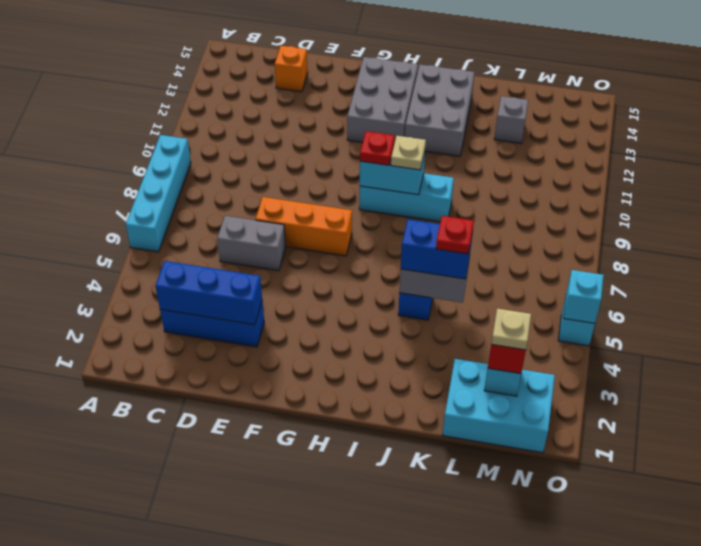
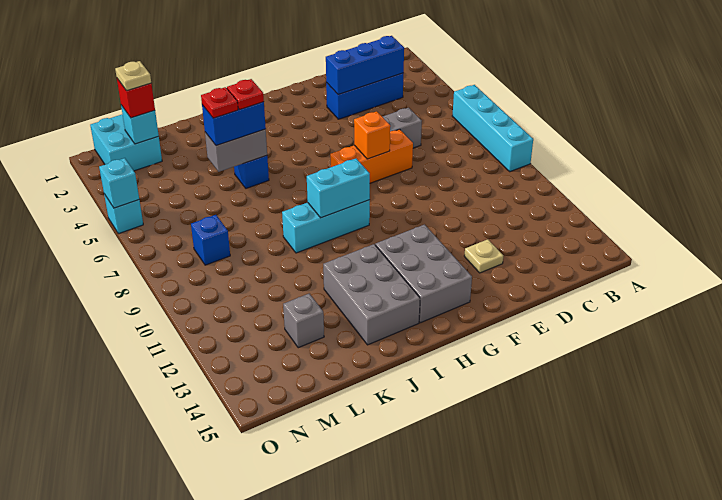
orange brick D14 level 1 -> orange brick F7 level 2
red plate H9 level 3 -> red plate J5 level 4
tan plate I9 level 3 -> tan plate E13 level 1
cyan brick L1:N2 level 1 -> cyan brick M1:N2 level 1
none -> blue brick M8 level 1

